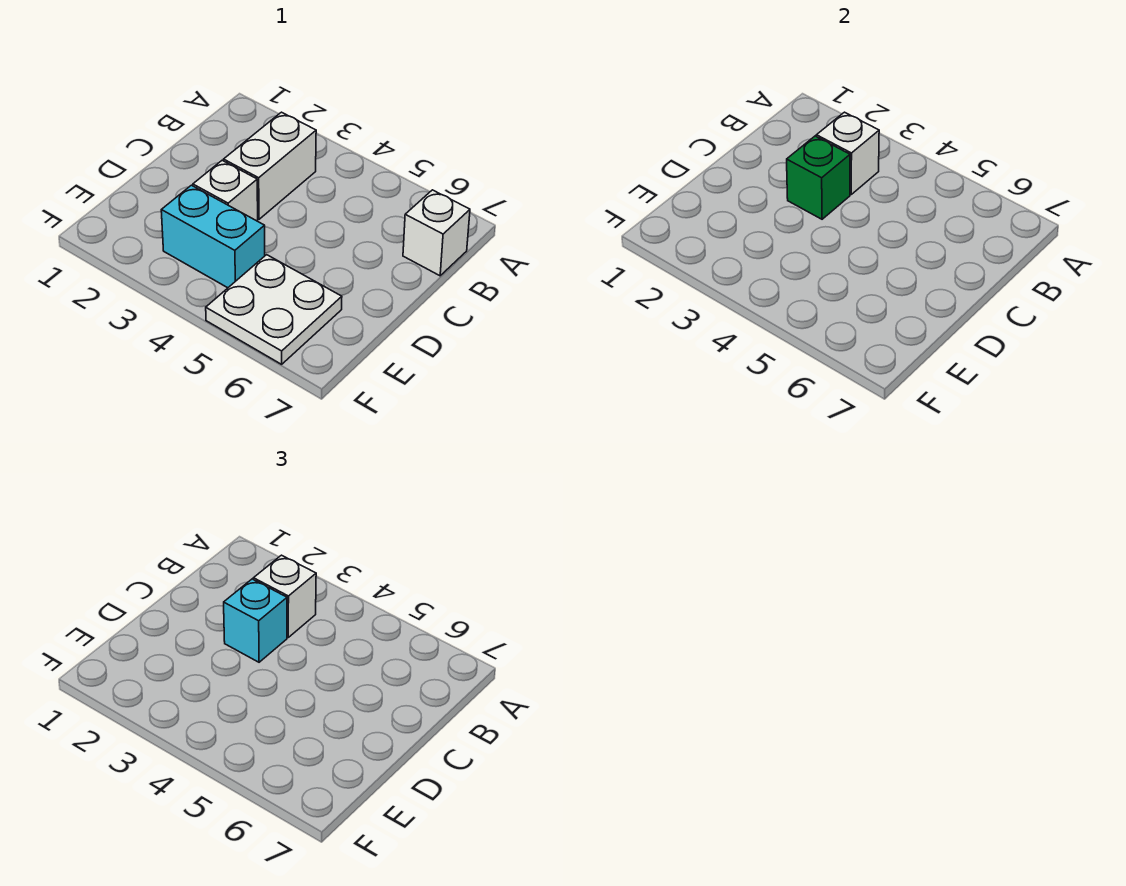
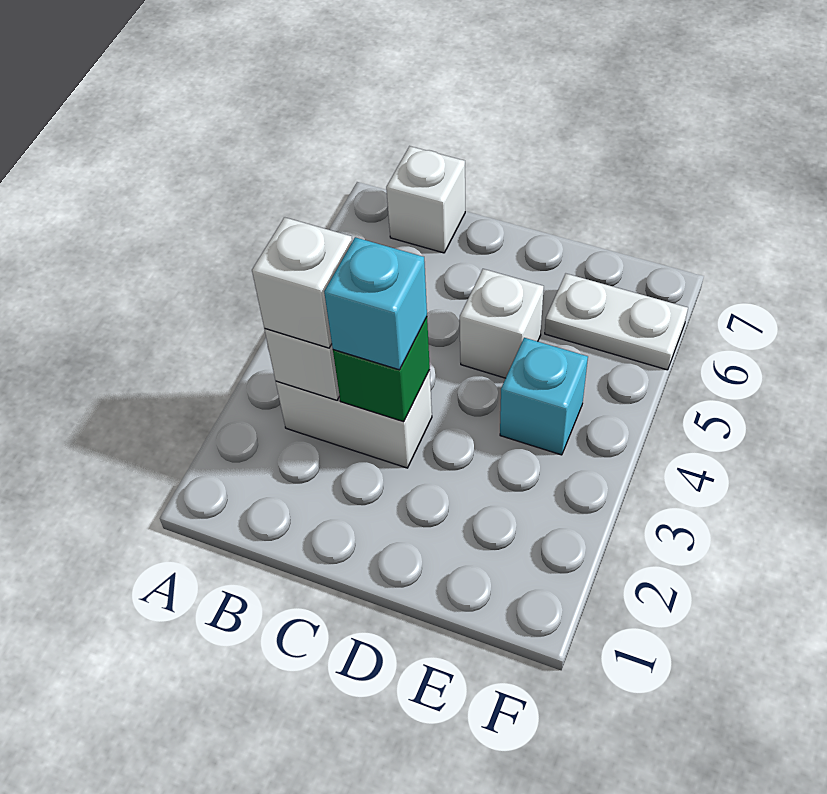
white brick D3 level 1 -> white brick D5 level 1
cyan brick E3:E4 level 1 -> cyan brick E4 level 1
white plate E5:F6 level 1 -> white plate E6:F6 level 1

